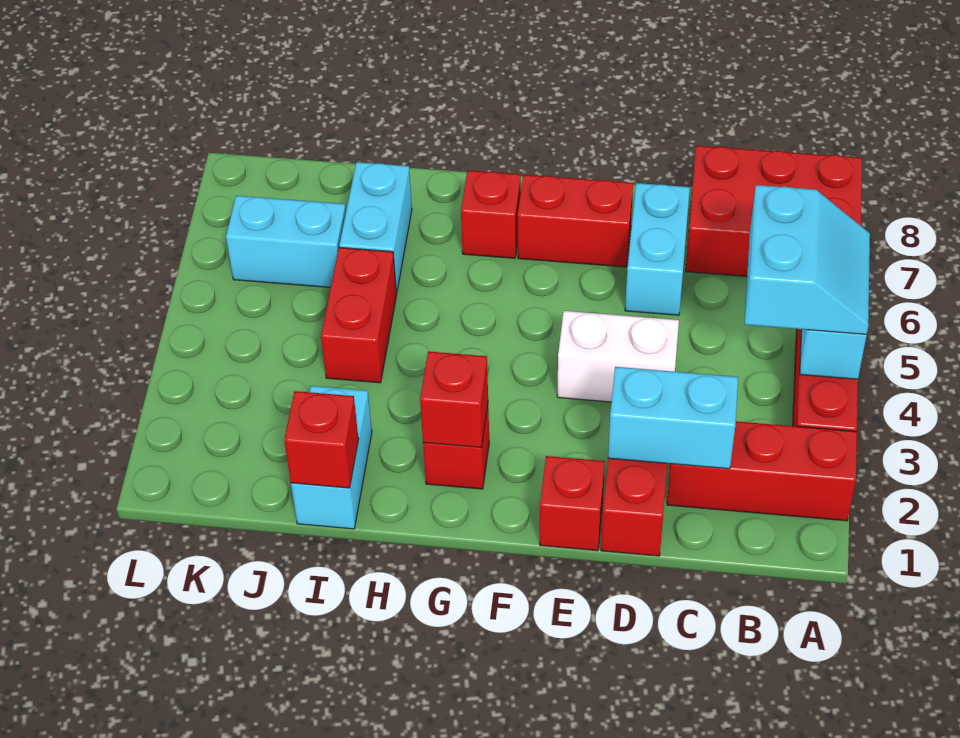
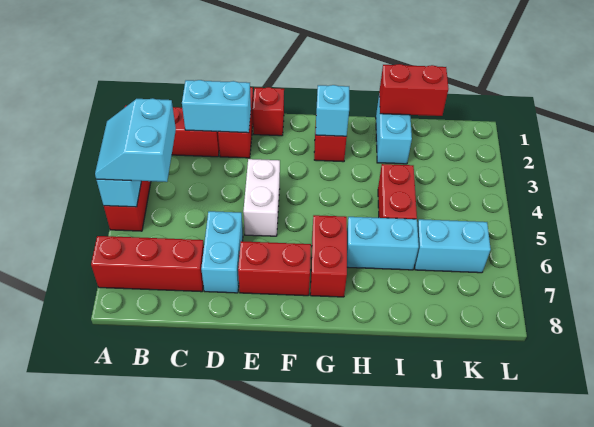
red brick A7:C8 level 1 -> red brick A7:C7 level 1
white brick D4:E4 level 1 -> white brick E4:E5 level 1
red brick G2 level 2 -> cyan brick G2 level 2
red brick G7 level 1 -> red brick G6:G7 level 1
red brick I1 level 2 -> red brick I1:J1 level 2
cyan brick I6:I7 level 1 -> cyan brick H6:I6 level 1

